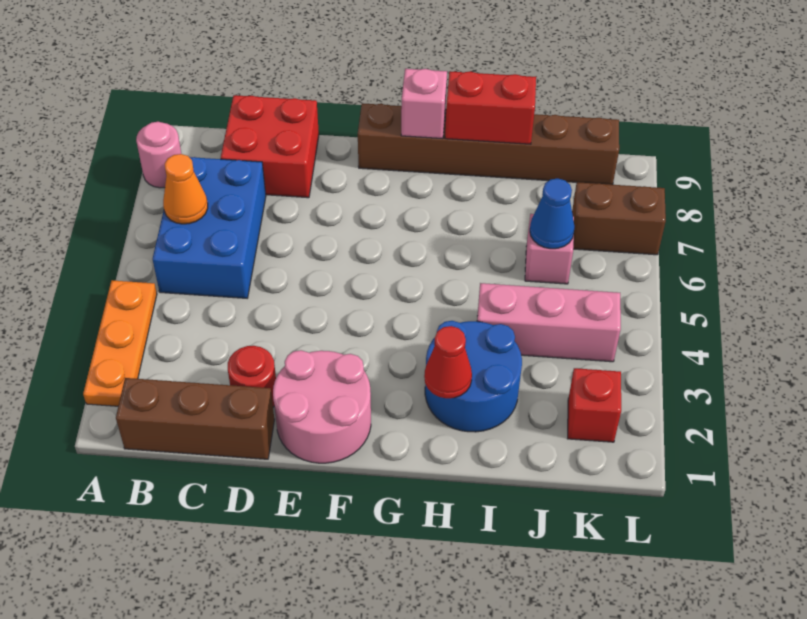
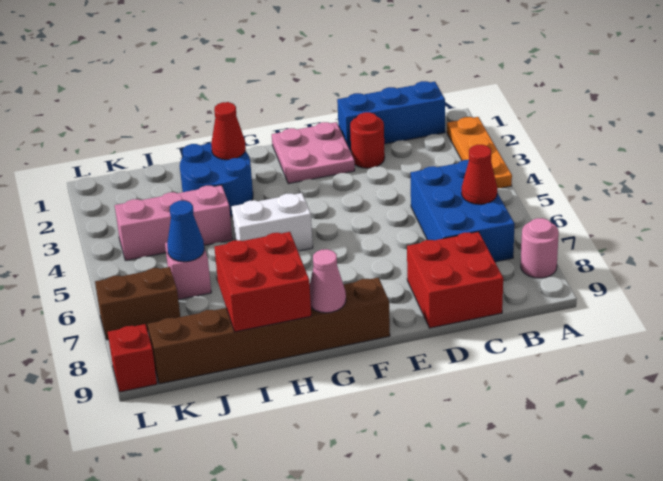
brown brick B1:D1 level 1 -> blue brick B1:D1 level 1
orange cone B6 level 2 -> red cone B6 level 2
pink round brick E1:F2 level 1 -> pink plate E1:F2 level 1
none -> white brick G5:H5 level 1
pink brick G9 level 2 -> pink cone G9 level 2
red brick H9:I9 level 2 -> red brick H8:I9 level 2
red brick K2 level 1 -> red brick L9 level 1

